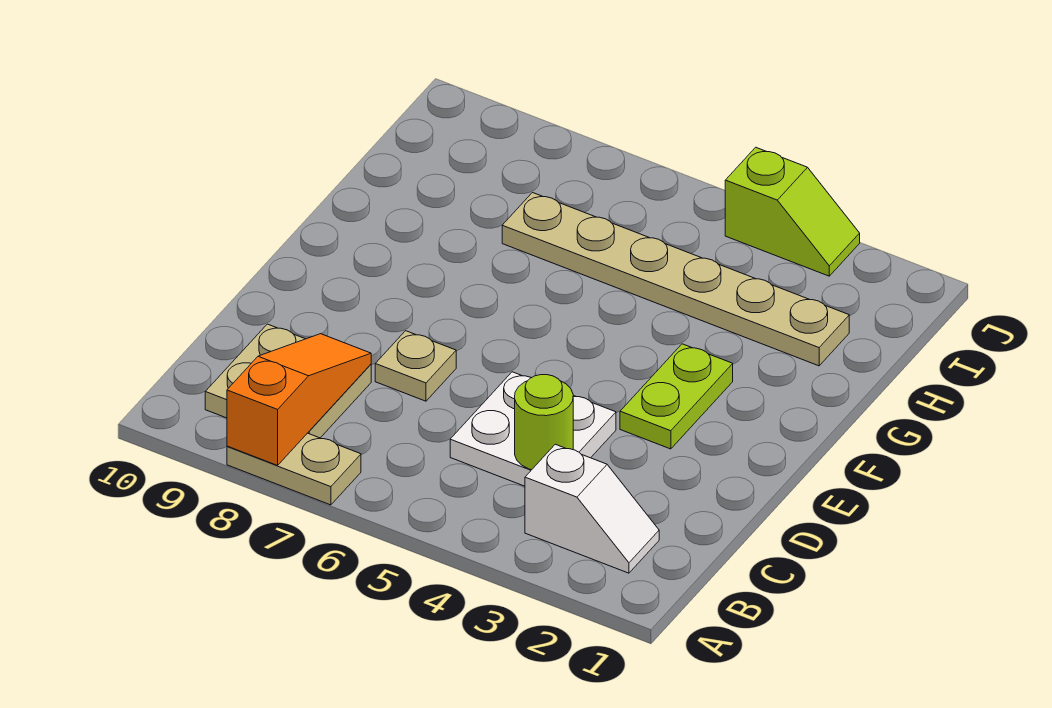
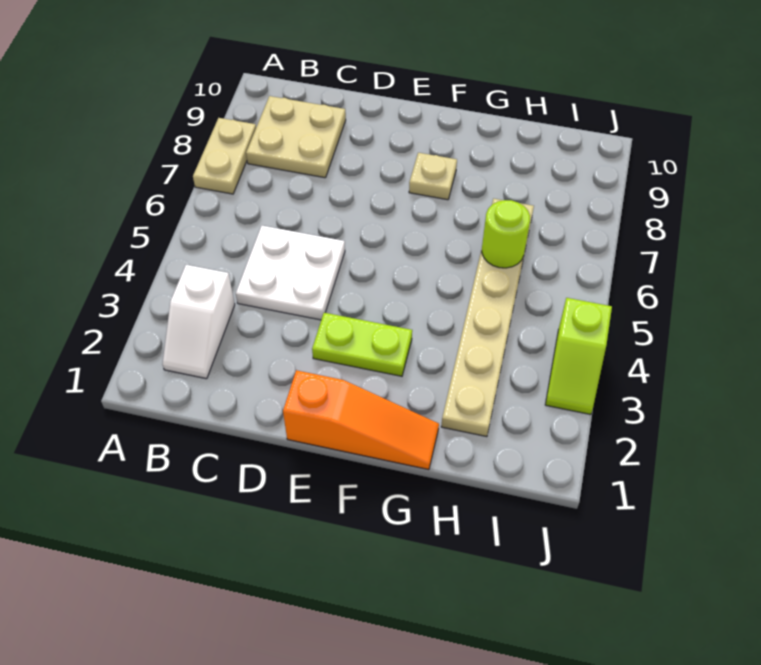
orange slope A8:C8 level 2 top A -> orange slope E1:G1 level 1 top E
lime round brick C4 level 2 -> lime round brick H6 level 2
tan plate D7 level 1 -> tan plate F8 level 1

